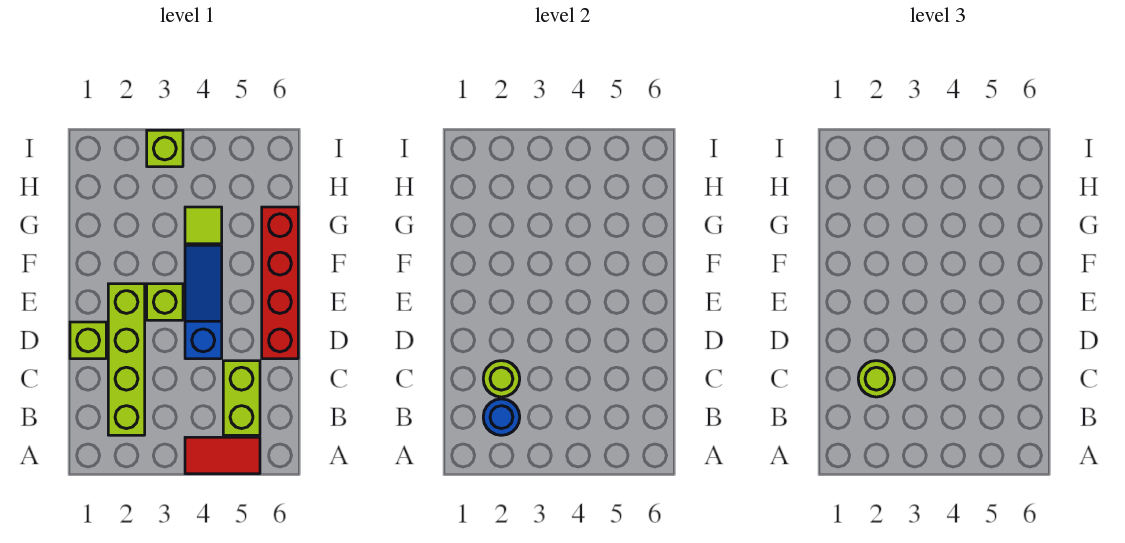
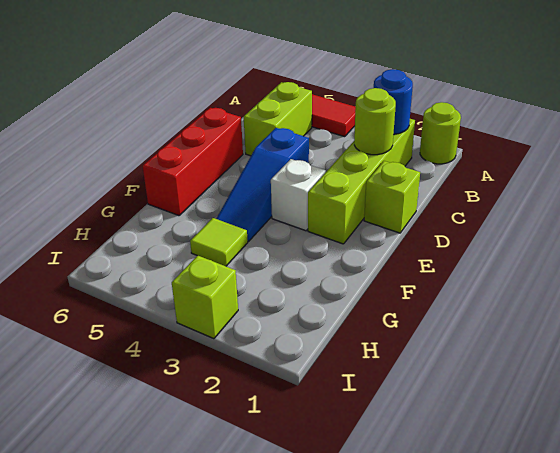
lime round brick C2 level 3 -> lime round brick A1 level 1
red brick D6:G6 level 1 -> red brick D6:F6 level 1
lime brick E3 level 1 -> white brick E3 level 1

